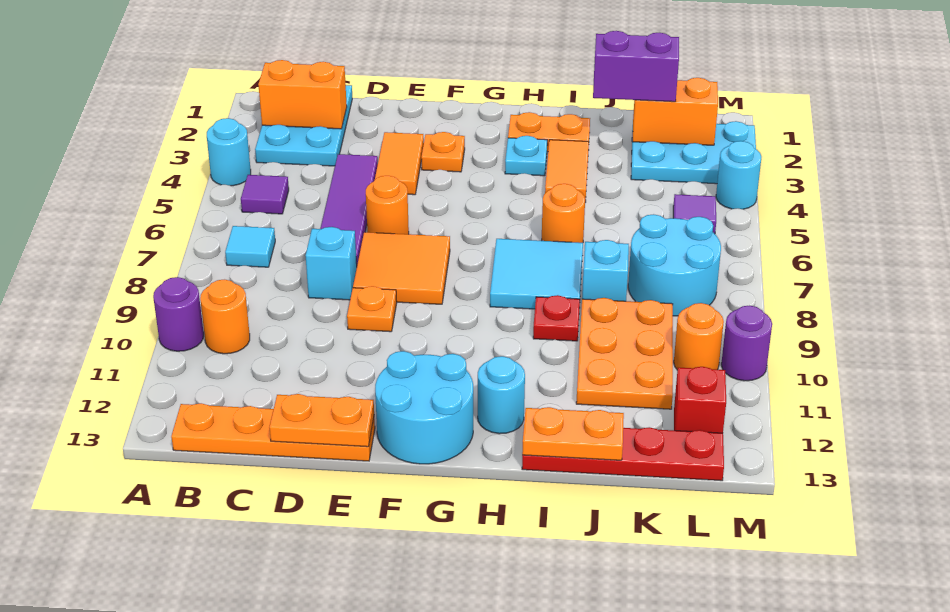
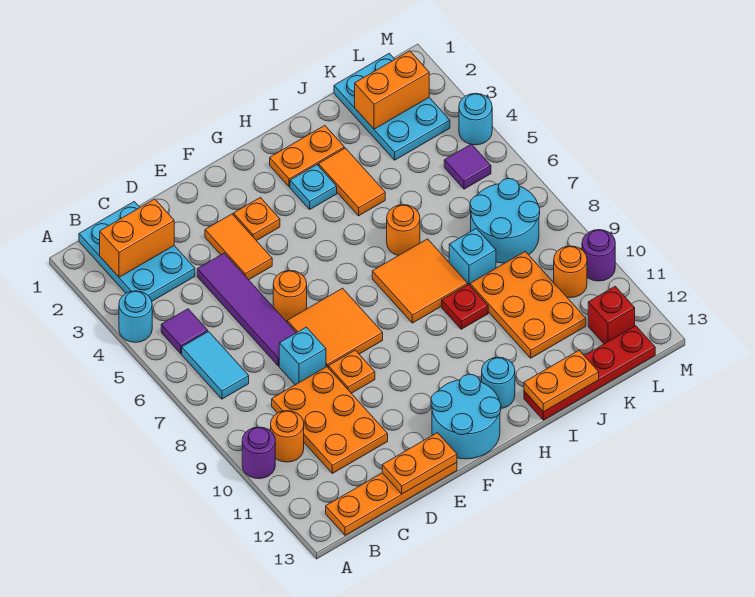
cyan tile B7 level 1 -> cyan tile B6:B7 level 1
none -> orange plate C9:D11 level 1
cyan tile H7:I8 level 1 -> orange tile H7:I8 level 1
purple brick J2:K2 level 3 -> none
cyan plate K2:M3 level 1 -> cyan plate K1:L3 level 1

